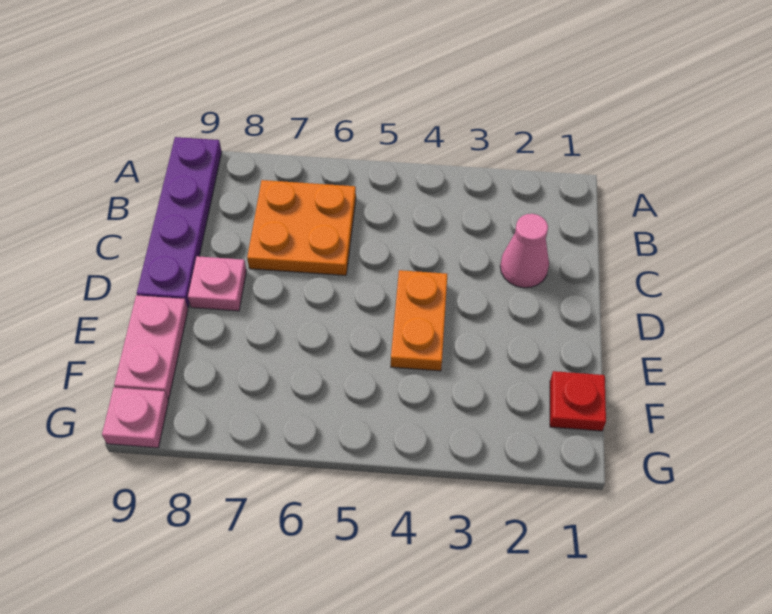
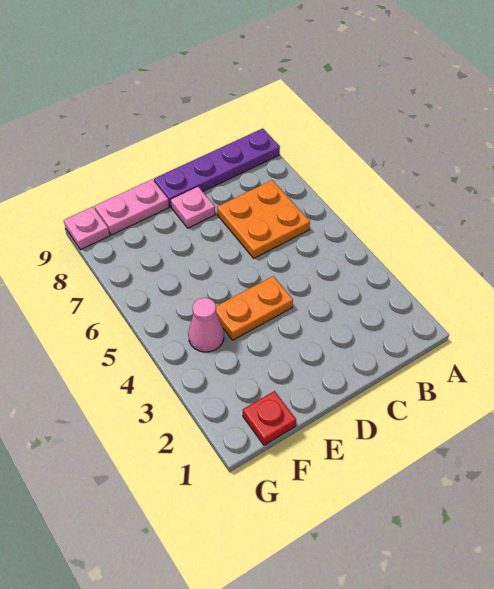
pink cone C2 level 1 -> pink cone F4 level 1

